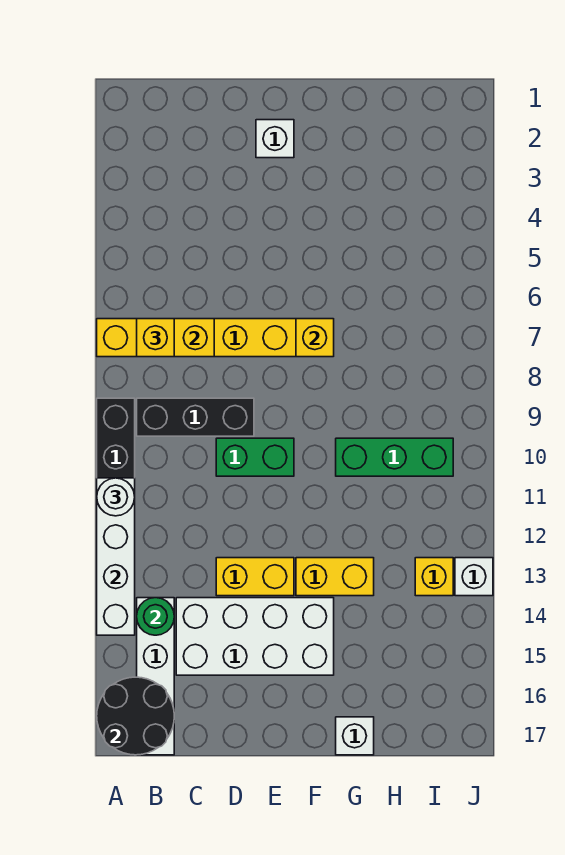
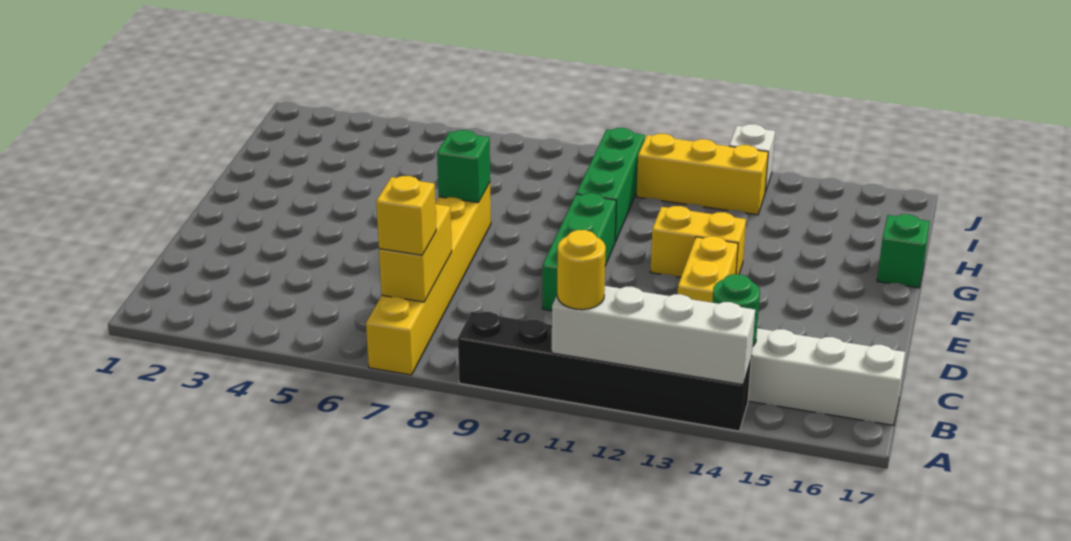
white round brick A11 level 3 -> yellow round brick A11 level 3
black round brick A16:B17 level 2 -> none
black brick B9:D9 level 1 -> none
white brick C14:F15 level 1 -> none
green brick D10:E10 level 1 -> green brick D10:F10 level 1
white brick E2 level 1 -> none
yellow brick F7 level 2 -> green brick F7 level 2
yellow brick F13:G13 level 1 -> yellow brick F12:F13 level 1
white brick G17 level 1 -> green brick G17 level 1
yellow brick I13 level 1 -> yellow brick I11:I13 level 1

